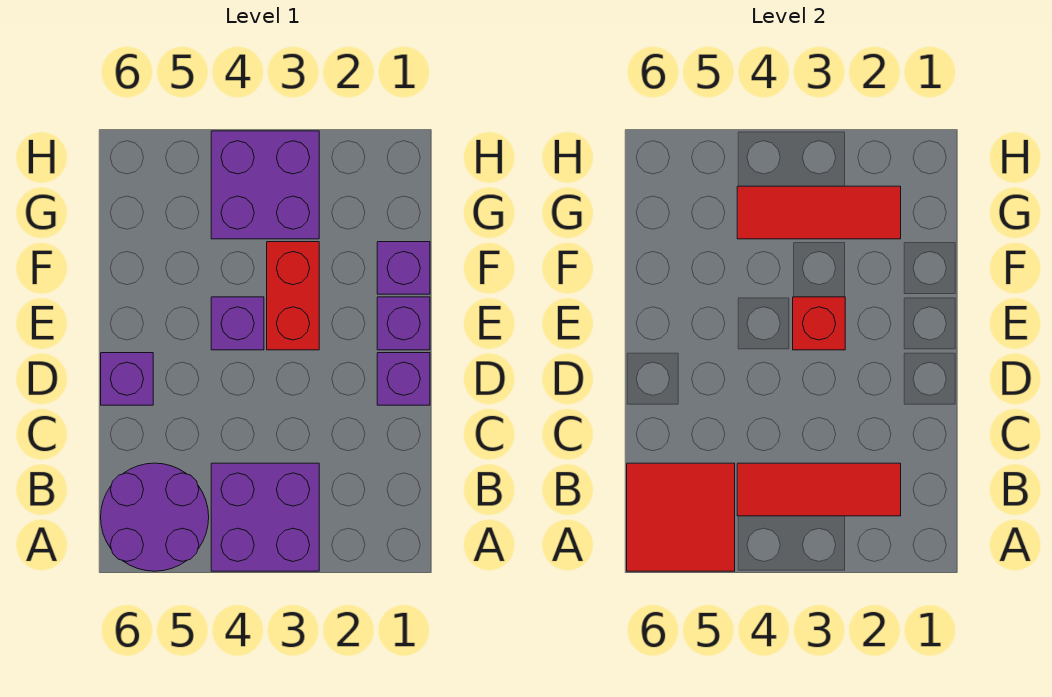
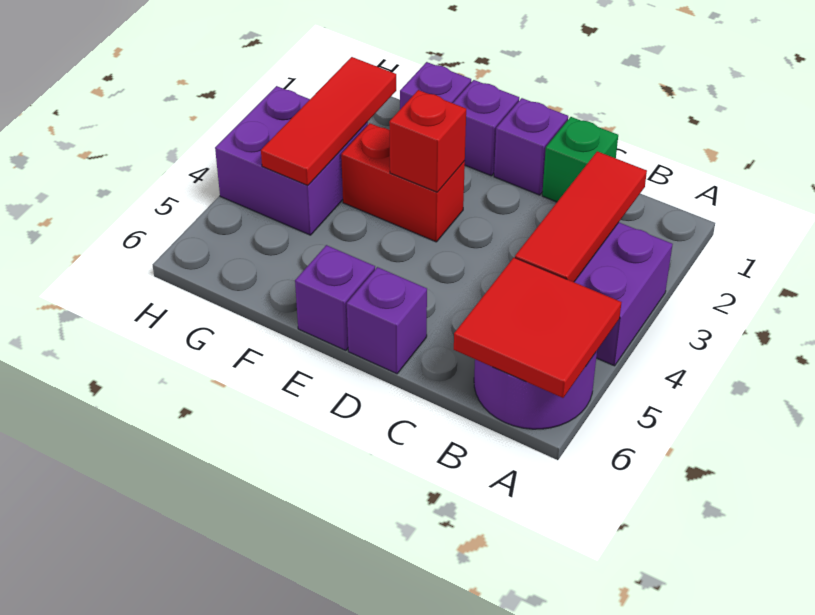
none -> green brick C1 level 1
purple brick E4 level 1 -> purple brick E6 level 1

